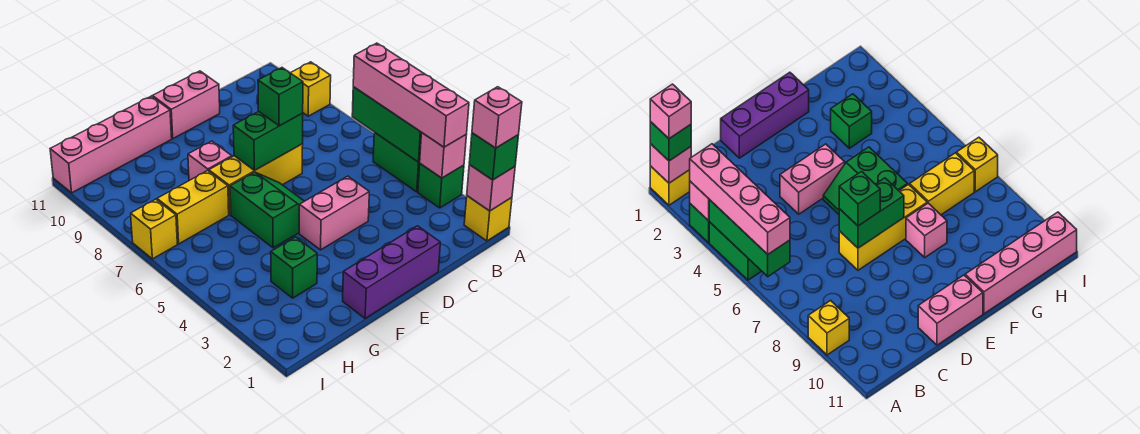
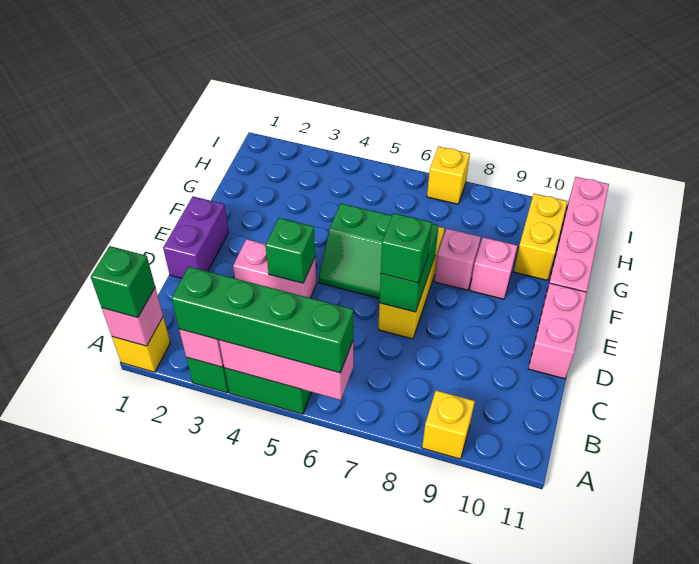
pink brick A1 level 4 -> pink brick F9 level 1
pink brick A3:A6 level 3 -> green brick A3:A6 level 3
green brick A4:A6 level 2 -> pink brick A4:A6 level 2
purple brick D1:F1 level 1 -> purple brick D1:E1 level 1
pink brick D4:E4 level 1 -> pink brick D3:D4 level 1
green brick G3 level 1 -> green brick D4 level 2
yellow brick G7:H7 level 1 -> yellow brick G10:H10 level 1

